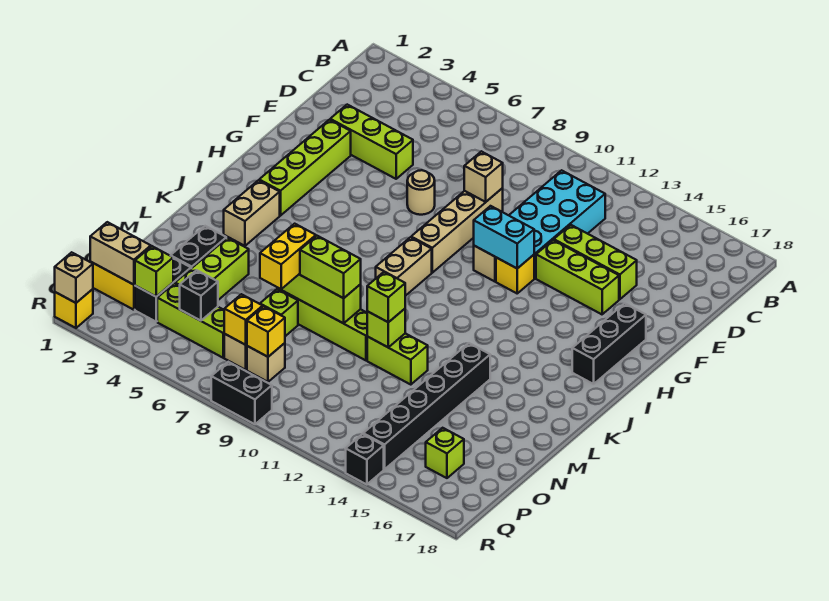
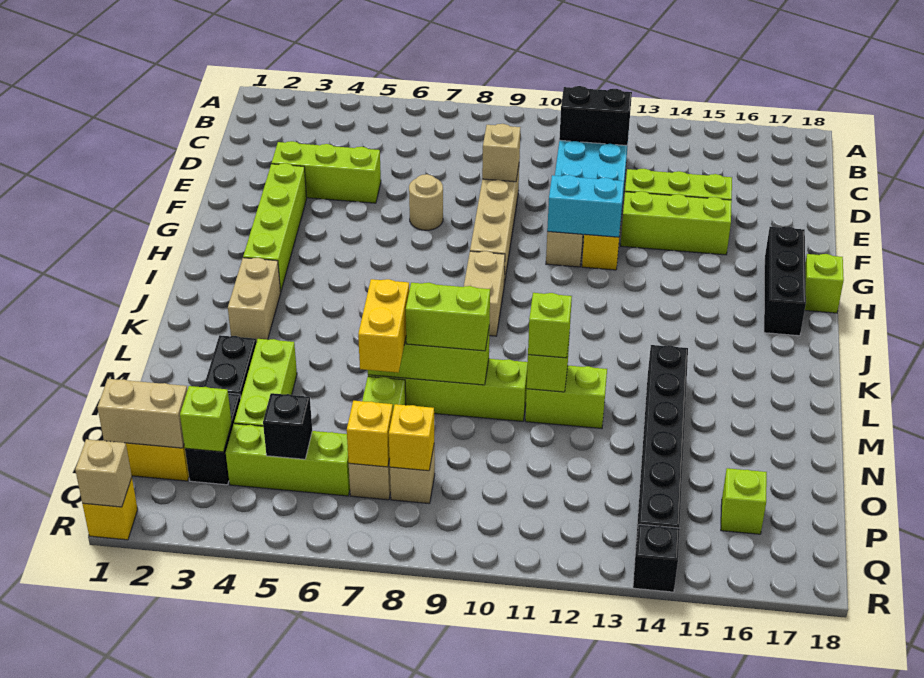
none -> lime brick H18 level 1
black brick R8:R9 level 1 -> black brick C11:C12 level 2

